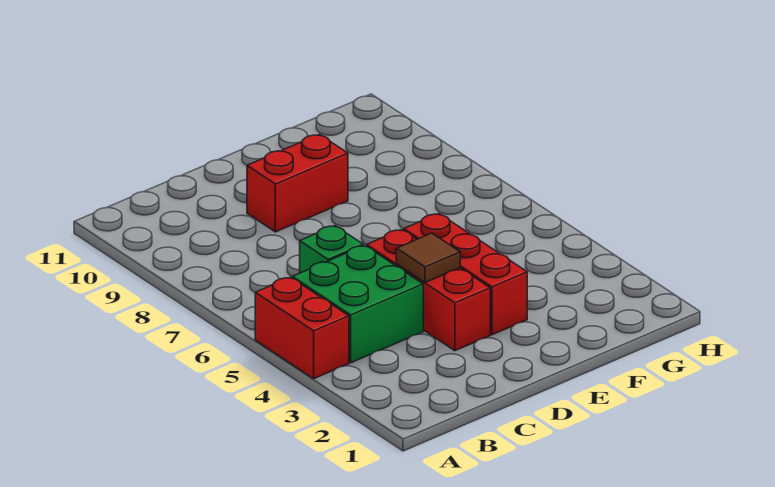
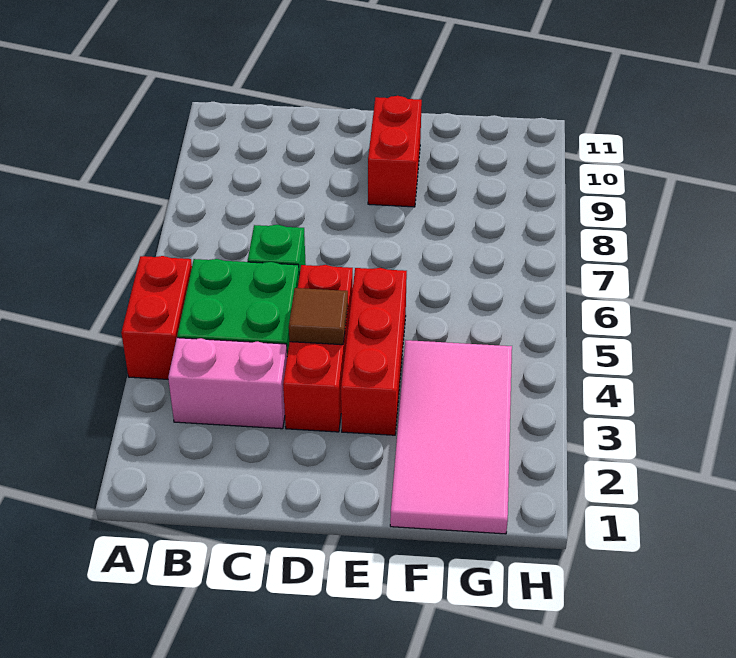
none -> pink brick B3:C3 level 1
red brick D9:E9 level 1 -> red brick E9:E10 level 1
none -> pink tile F1:G4 level 1

